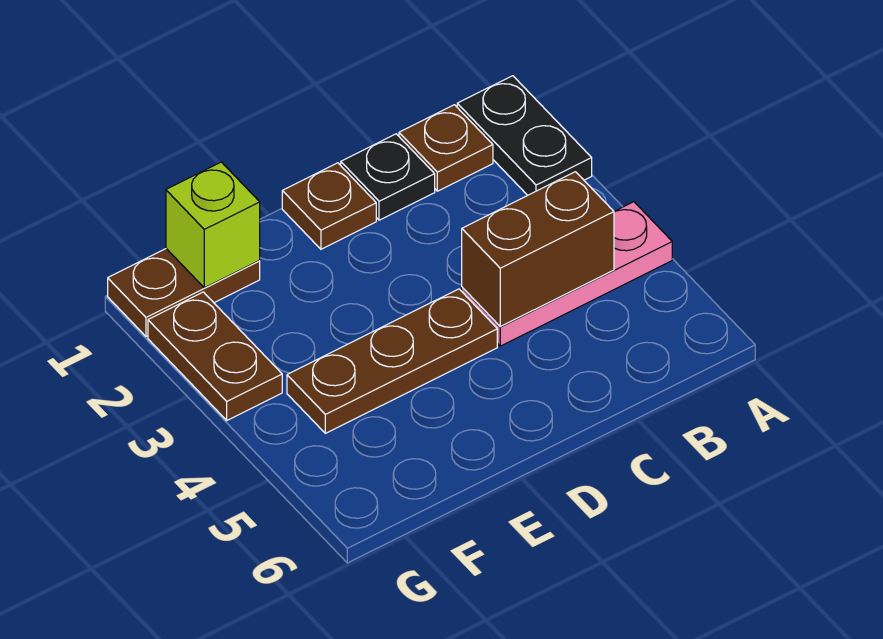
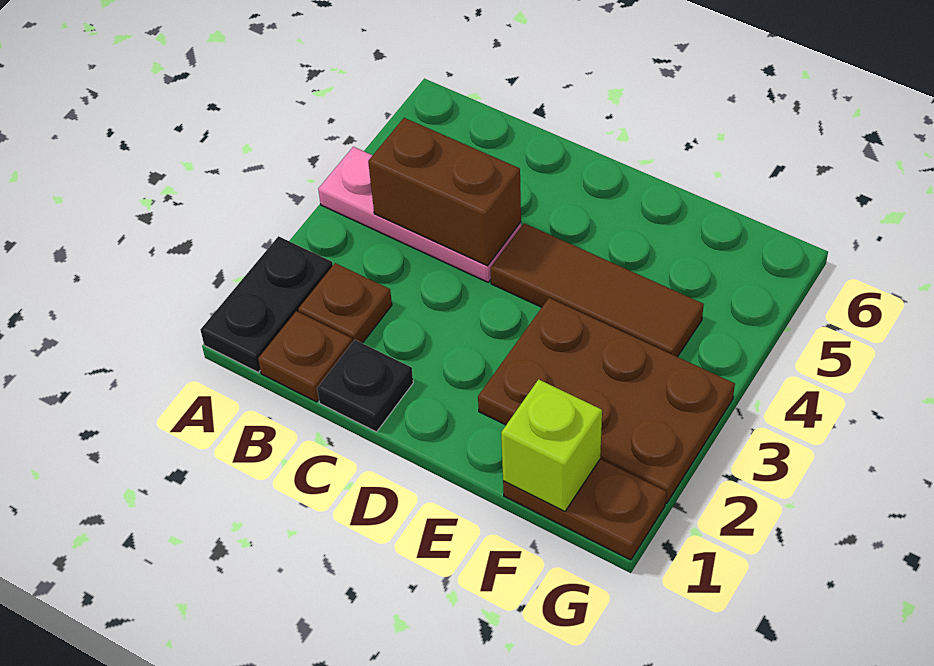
brown plate D1 level 1 -> brown plate B2 level 1
brown plate D4:F4 level 1 -> brown tile D4:F4 level 1
brown plate G2:G3 level 1 -> brown plate E2:G3 level 1

